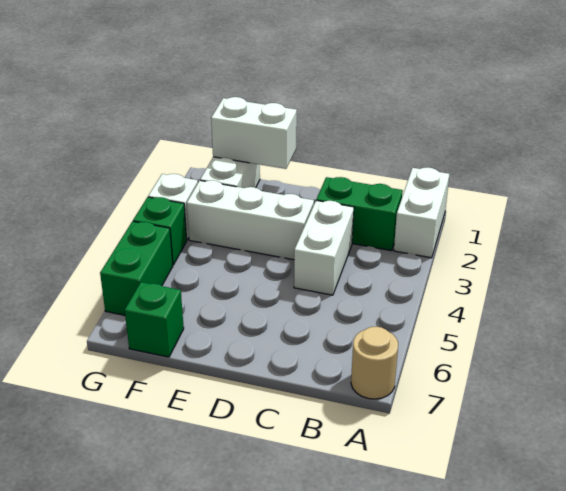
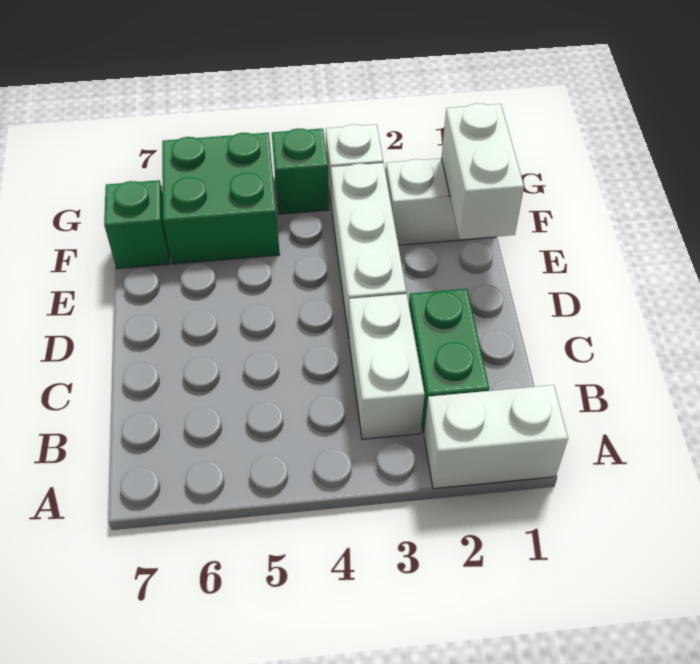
tan round brick A7 level 1 -> none
white brick C3:C4 level 1 -> white brick B3:C3 level 1
green brick G5:G6 level 1 -> green brick F5:G6 level 1

